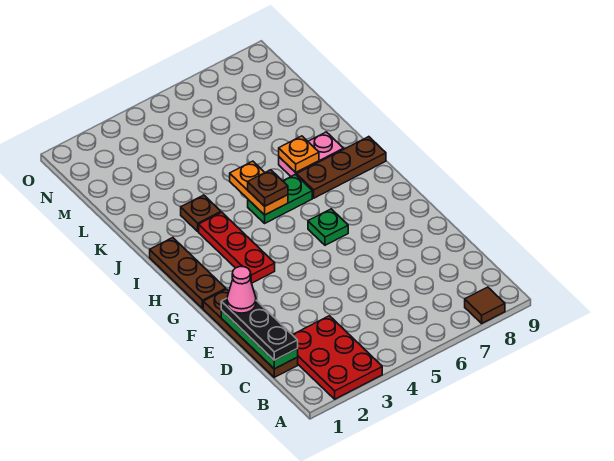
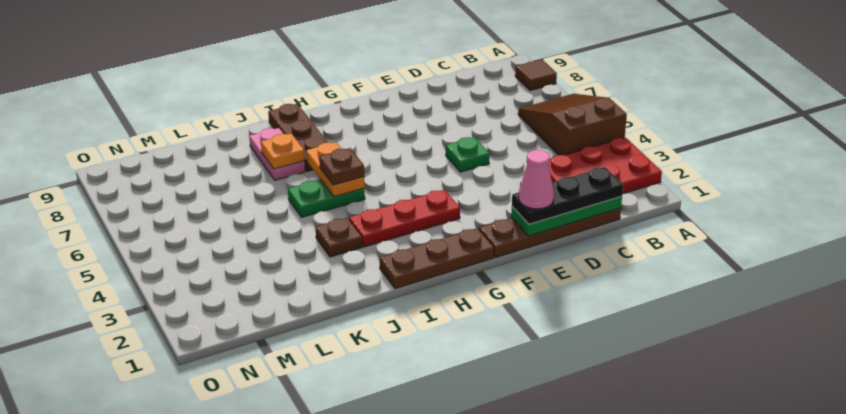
none -> brown slope A4:B6 level 1 top 4
green plate G6 level 1 -> green plate E5 level 1
green plate I5:I6 level 1 -> green plate I5:J5 level 1
orange plate I5:J5 level 2 -> orange plate I5:I6 level 2

